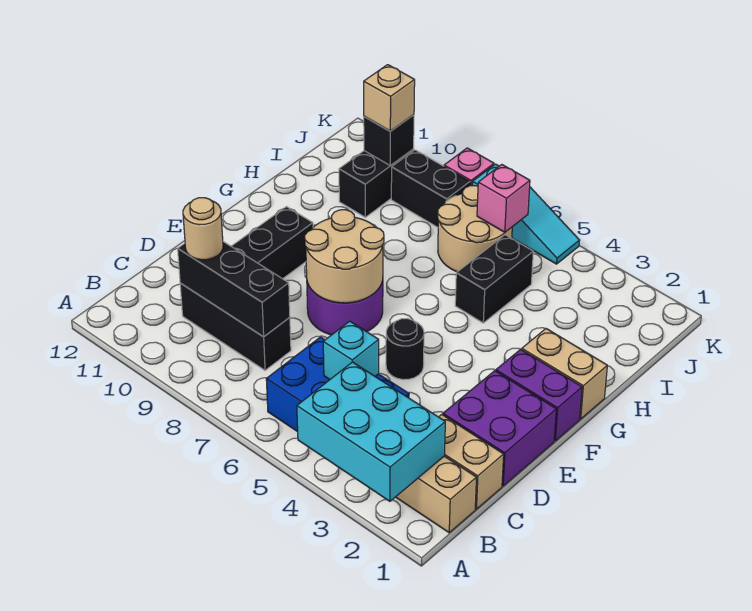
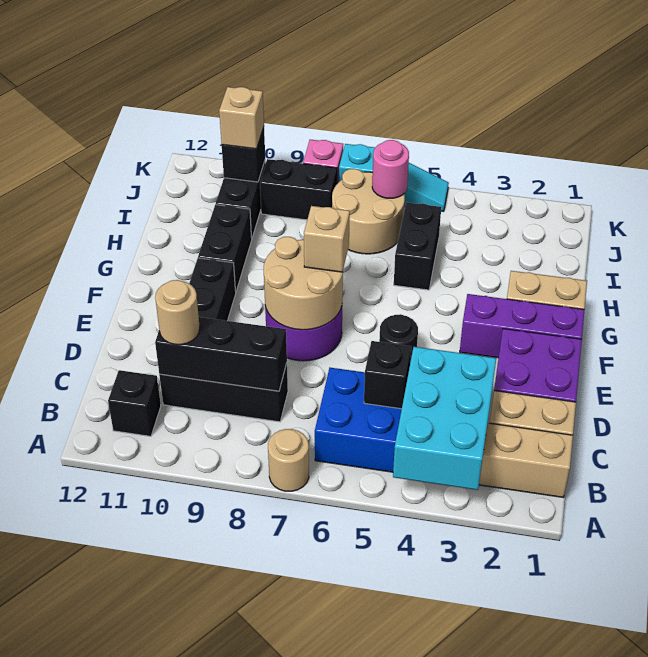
cyan brick A2:B4 level 2 -> cyan brick A3:C4 level 2
none -> tan round brick A7 level 1
none -> black brick B11 level 1
cyan brick C5 level 2 -> black brick C5 level 2
purple brick F1:F2 level 1 -> purple brick F1:F3 level 1
none -> tan brick F7 level 3
none -> black brick G10:H10 level 1
pink brick J6 level 2 -> pink round brick J6 level 2

